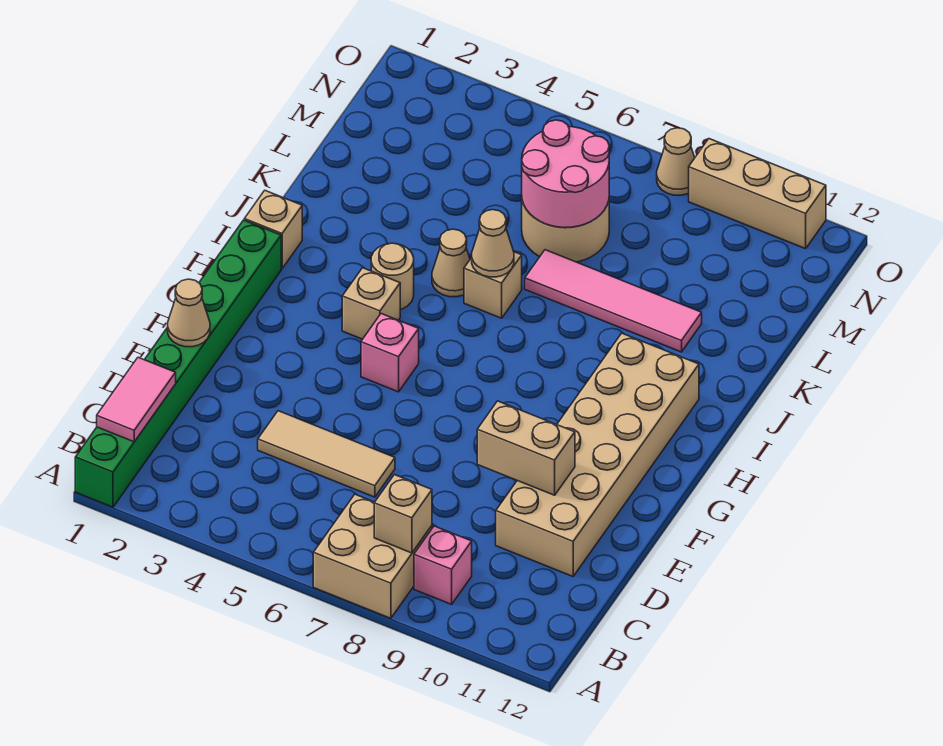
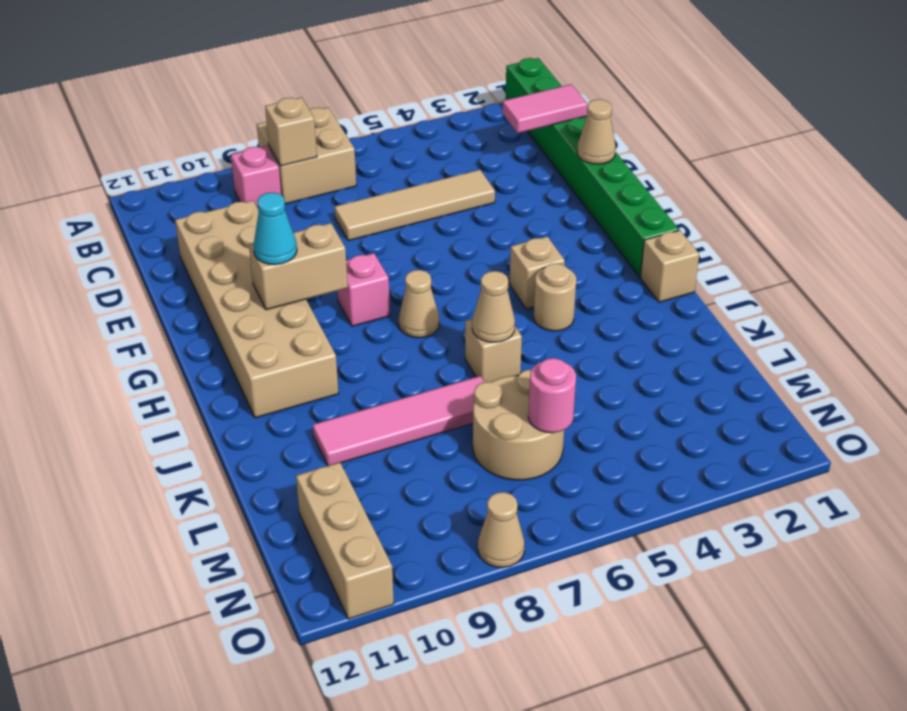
pink tile B1:C1 level 2 -> pink tile C1:C2 level 2
tan tile D4:D6 level 1 -> tan tile D4:D7 level 1
tan brick E9:E10 level 2 -> tan brick G9:G10 level 2
pink brick G5 level 1 -> pink brick G8 level 1
none -> cyan cone G10 level 3
tan cone J5 level 1 -> tan cone H7 level 1
pink round brick L6:M7 level 2 -> pink round brick M6 level 2
tan brick O9:O11 level 1 -> tan brick M11:O11 level 1

